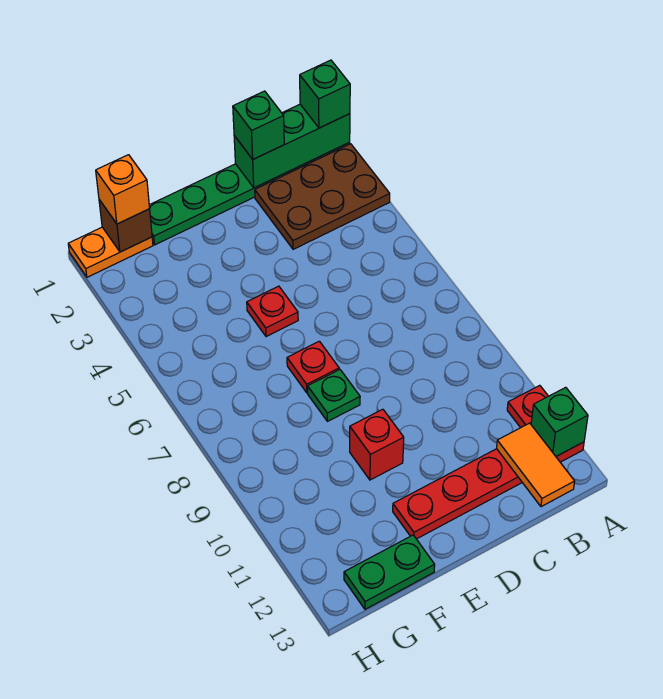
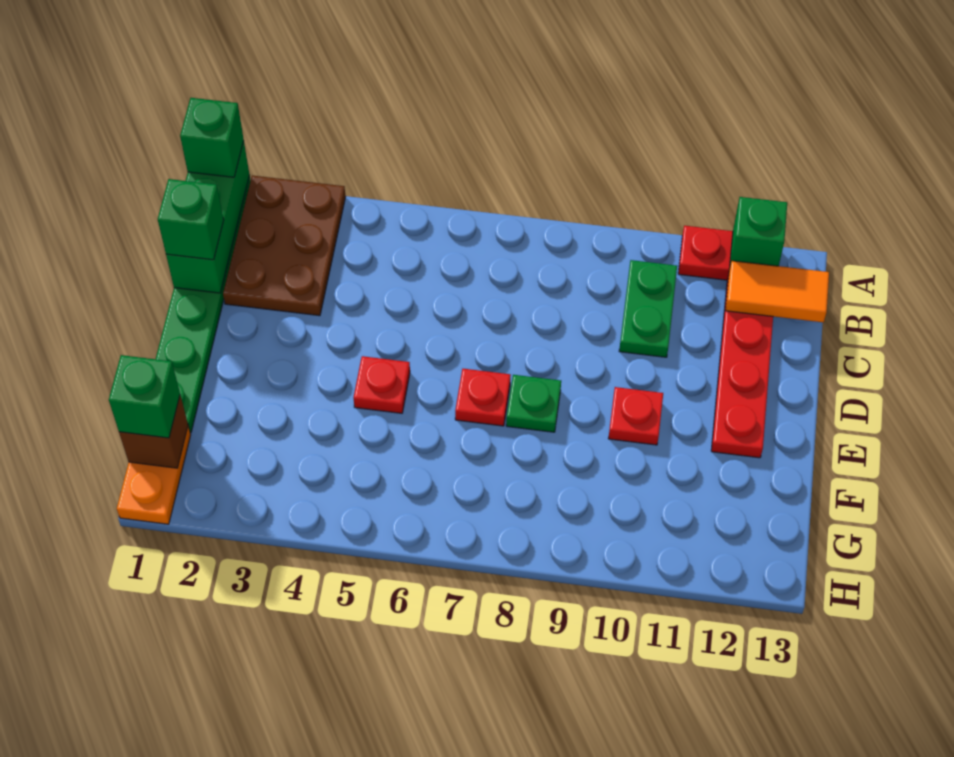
red brick E10 level 1 -> red plate E10 level 1
green plate F13:G13 level 1 -> green plate B10:C10 level 1
orange brick G1 level 3 -> green brick G1 level 3

